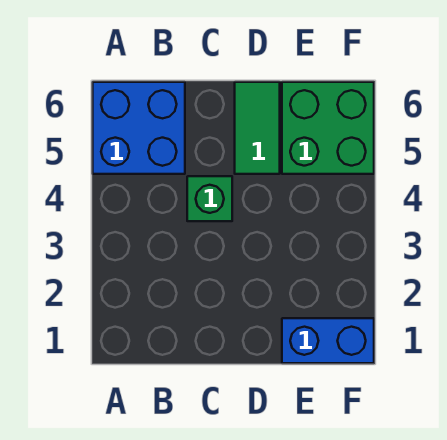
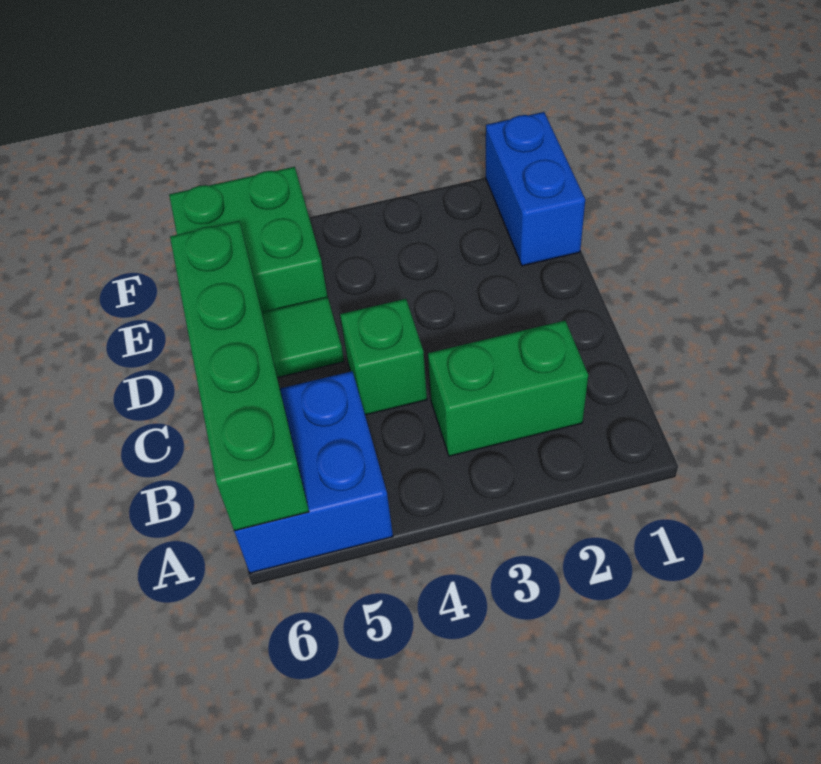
none -> green brick A6:D6 level 2
none -> green brick B2:B3 level 1

